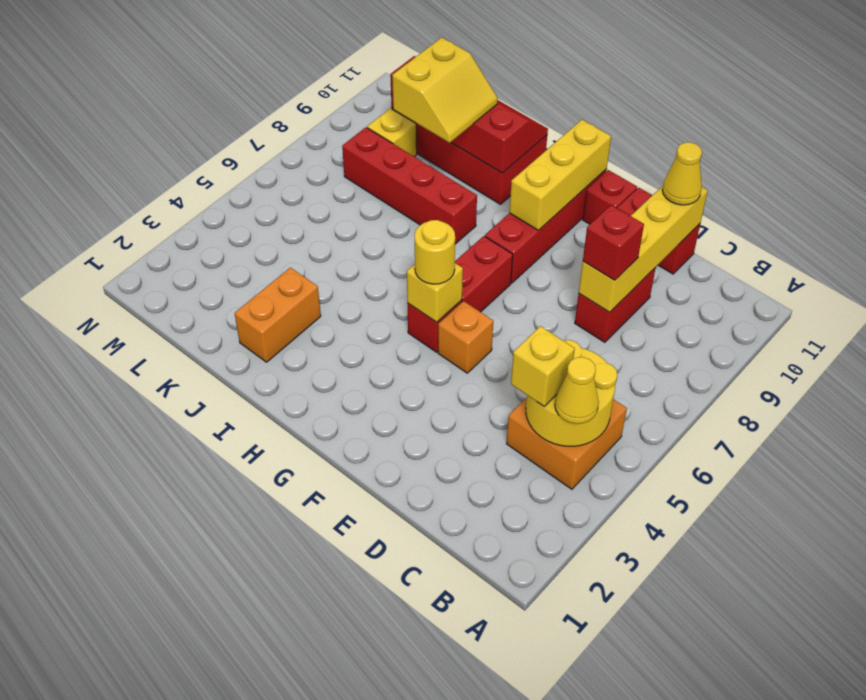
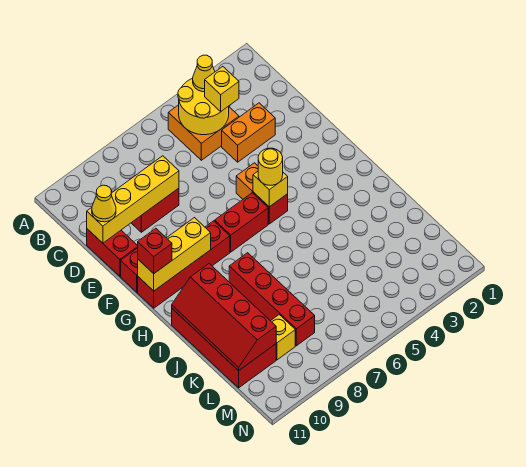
red brick D8 level 3 -> red brick G11 level 3
orange brick J2:J3 level 1 -> orange brick D3:D4 level 1
yellow slope J9:K10 level 3 top K -> none

